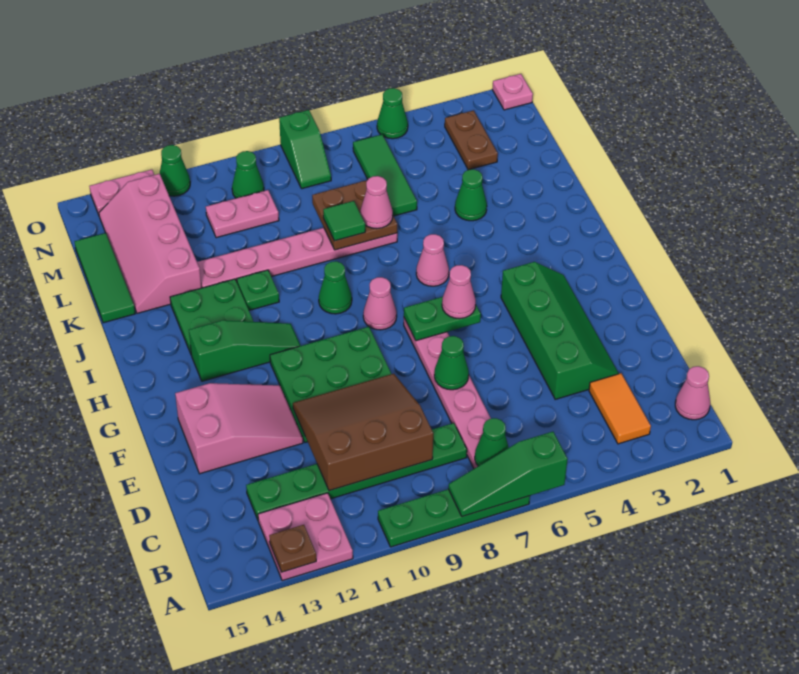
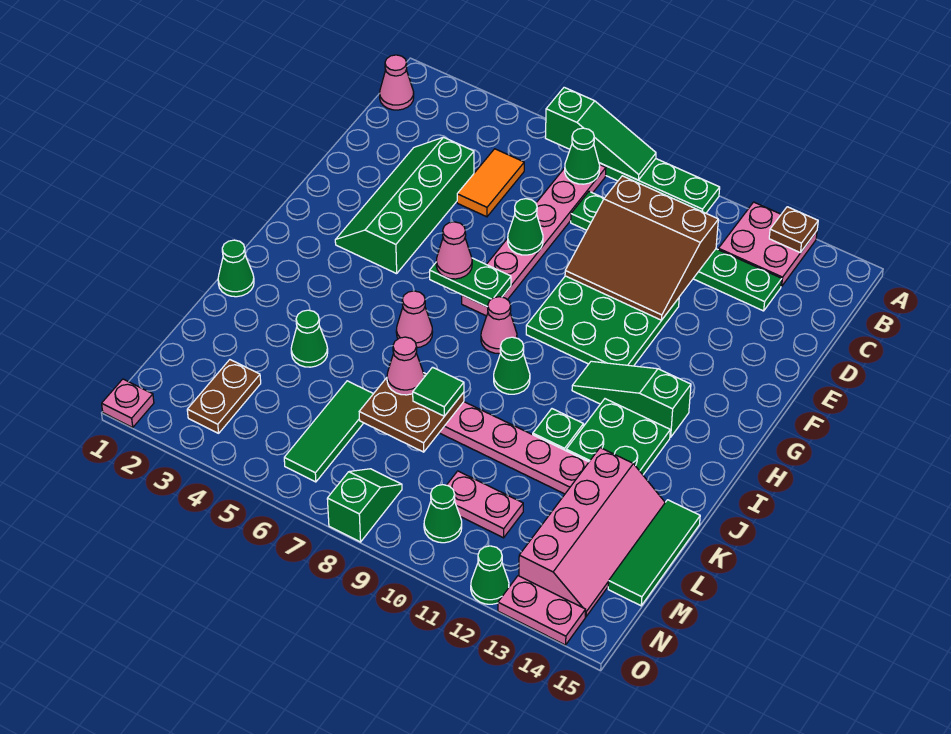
orange tile B3:C3 level 1 -> orange tile C5:D5 level 1
pink slope E12:F14 level 1 top 14 -> none
green cone O5 level 1 -> green cone J1 level 1

